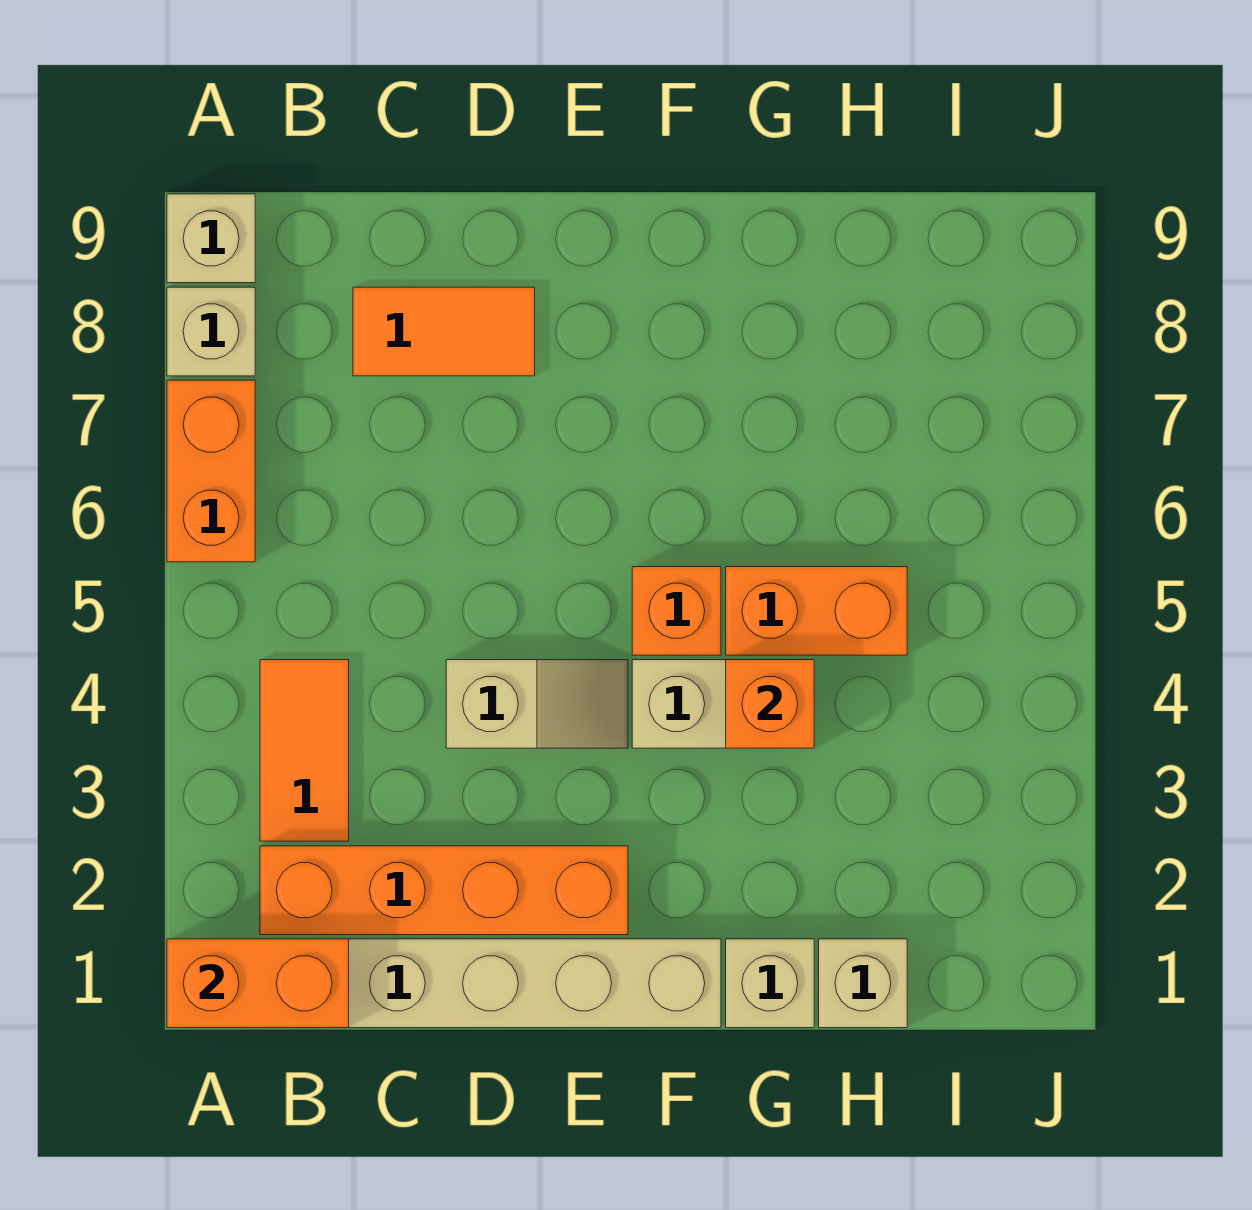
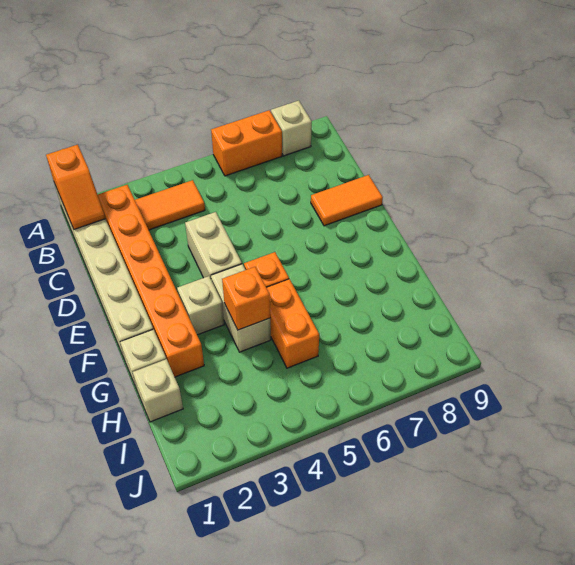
orange brick A1:B1 level 2 -> orange slope A1:B1 level 2 top A
tan brick A9 level 1 -> tan brick F3 level 1
orange brick B2:E2 level 1 -> orange brick B2:G2 level 1
orange tile C8:D8 level 1 -> orange tile D8:D9 level 1
tan slope D4:E4 level 1 top D -> tan brick D4:E4 level 1

